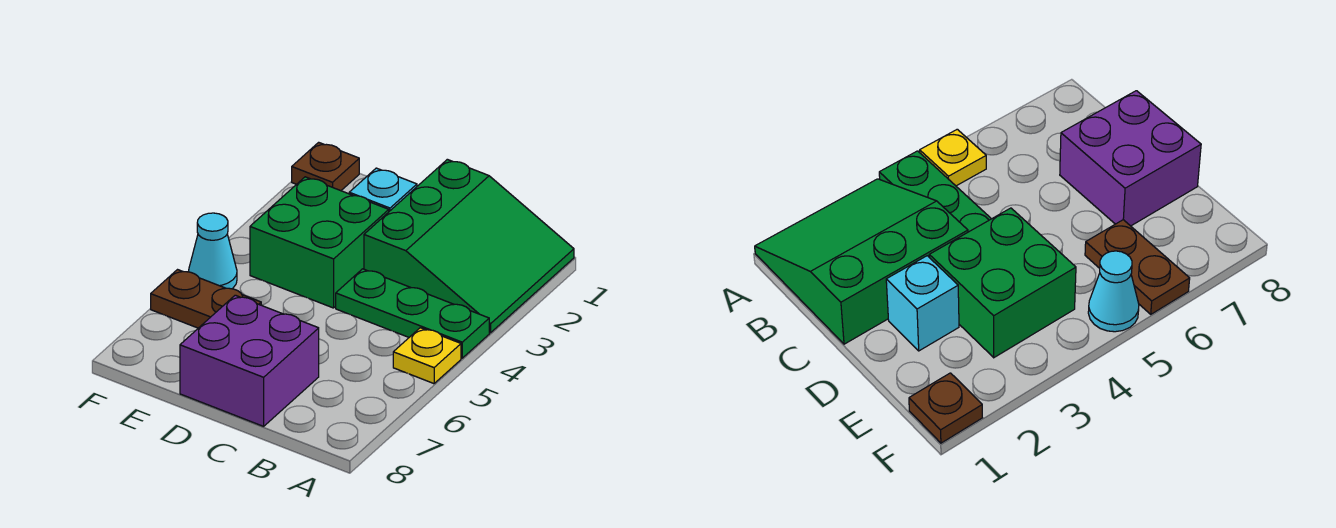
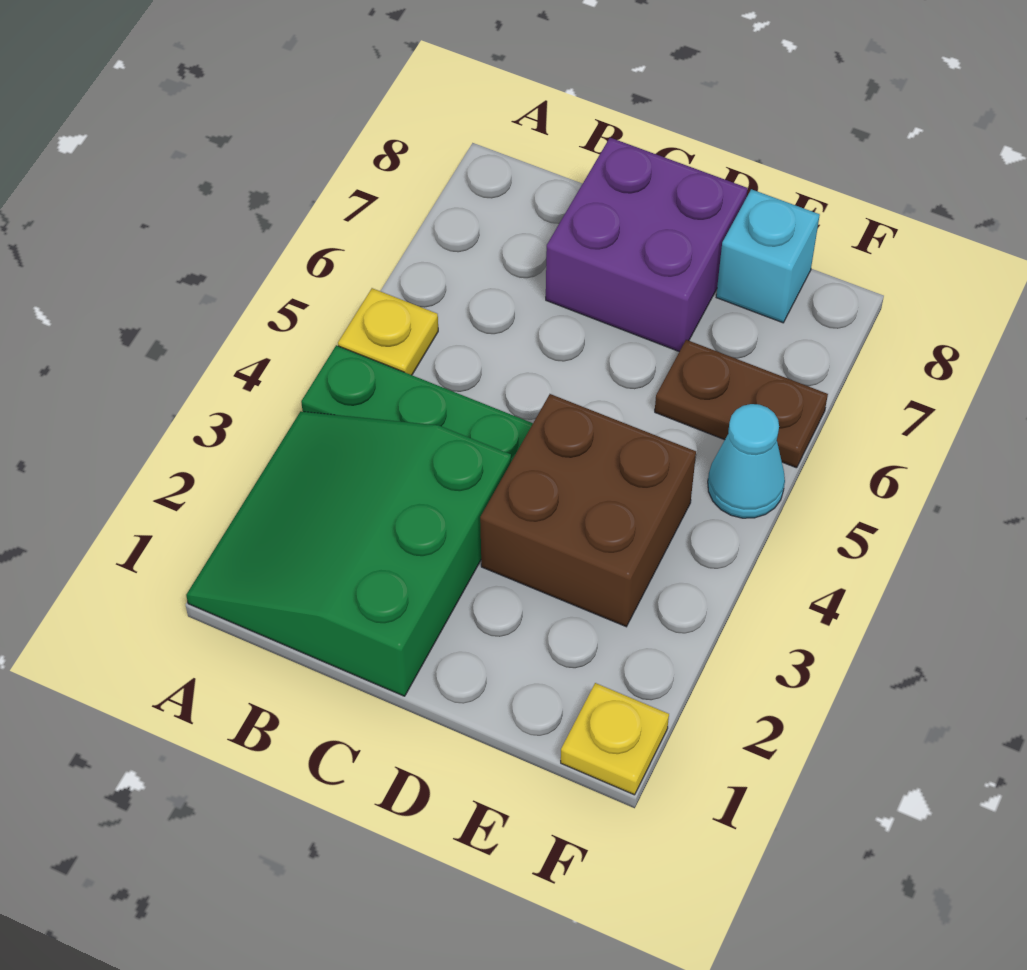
cyan brick D2 level 1 -> cyan brick E8 level 1
green brick D3:E4 level 1 -> brown brick D3:E4 level 1
brown plate F1 level 1 -> yellow plate F1 level 1

